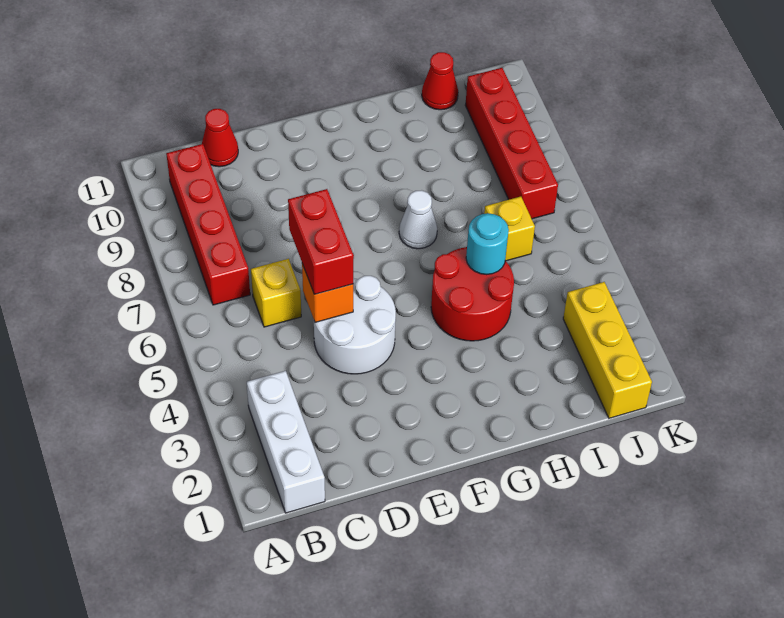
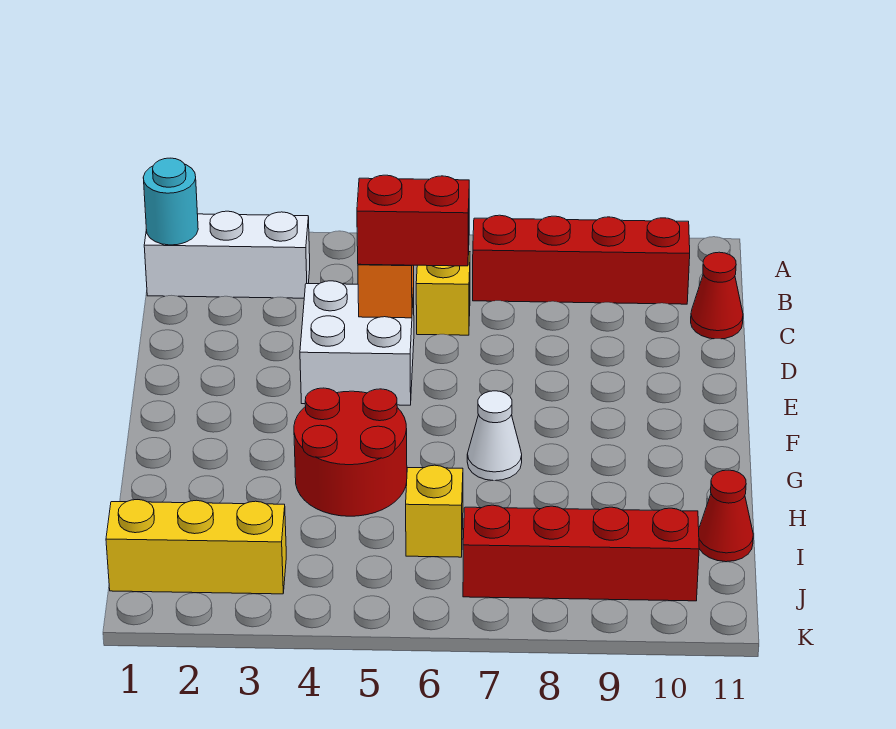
white round brick D4:E5 level 1 -> white brick D4:E5 level 1
cyan round brick H5 level 2 -> cyan round brick B1 level 2

